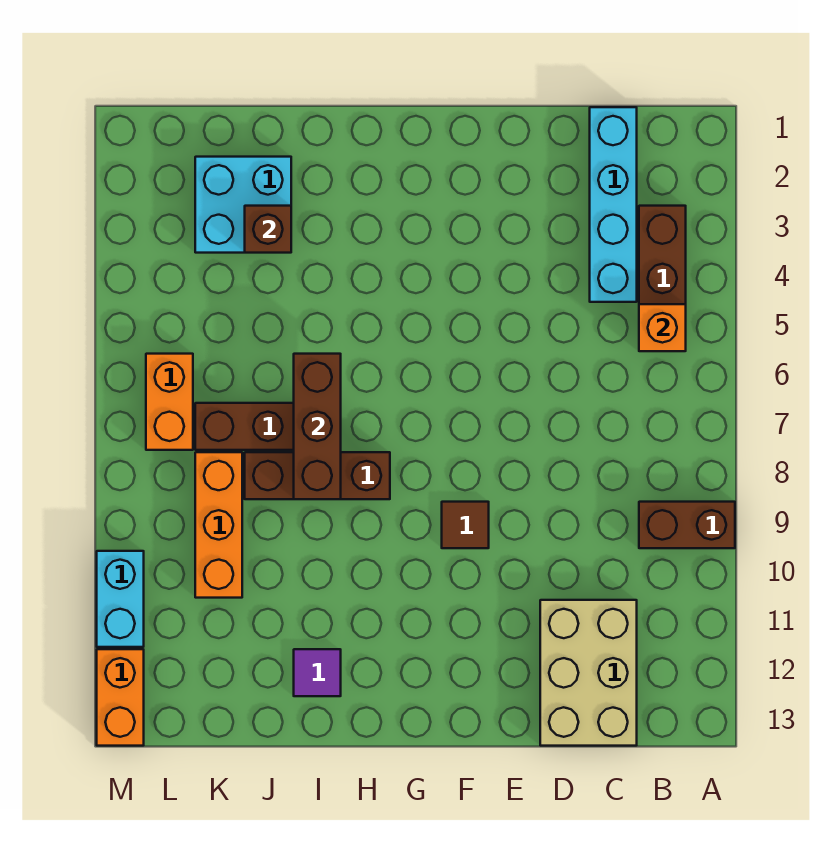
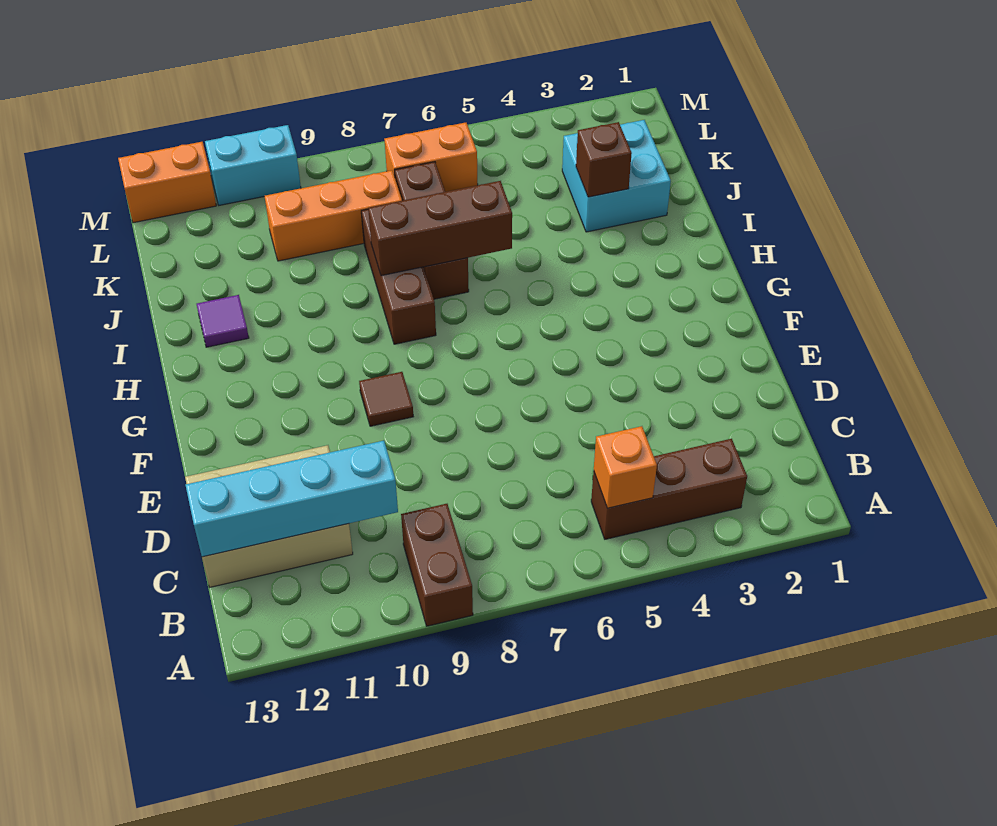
cyan brick C1:C4 level 1 -> cyan brick C10:C13 level 2

